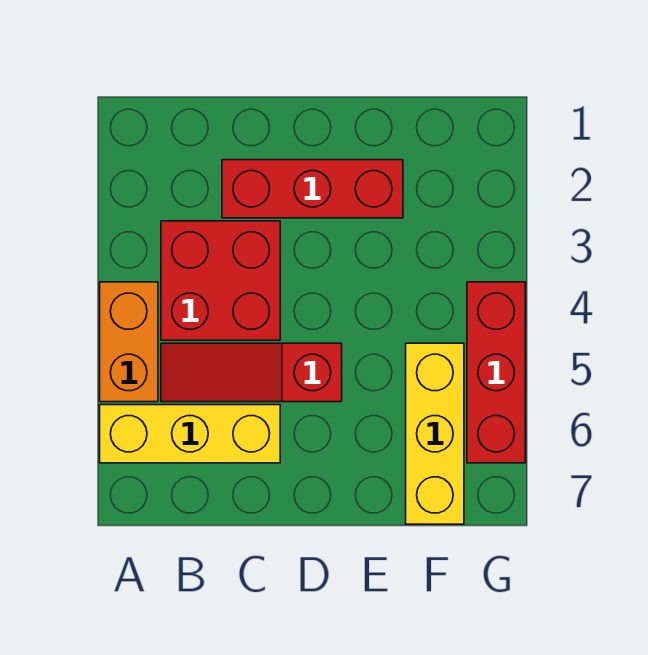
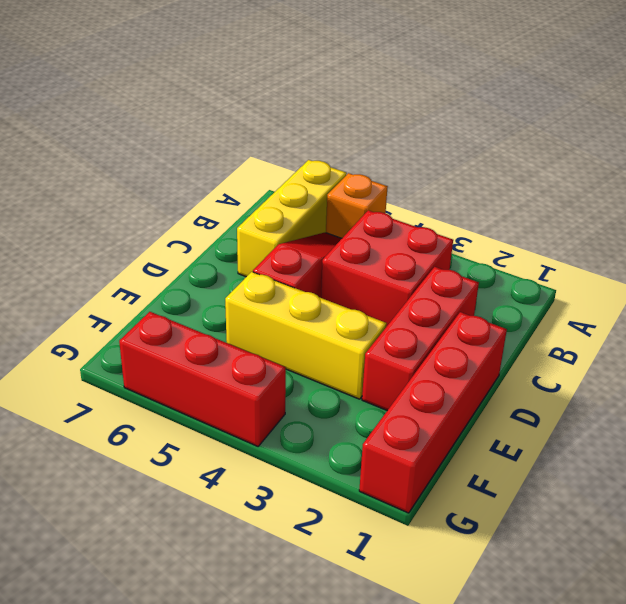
orange brick A4:A5 level 1 -> orange brick A5 level 1
none -> red brick D1:G1 level 1
yellow brick F5:F7 level 1 -> yellow brick E3:E5 level 1

